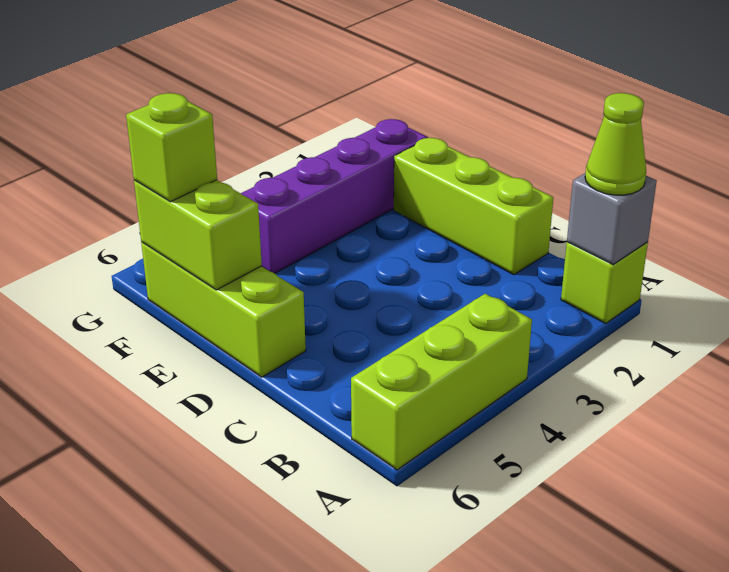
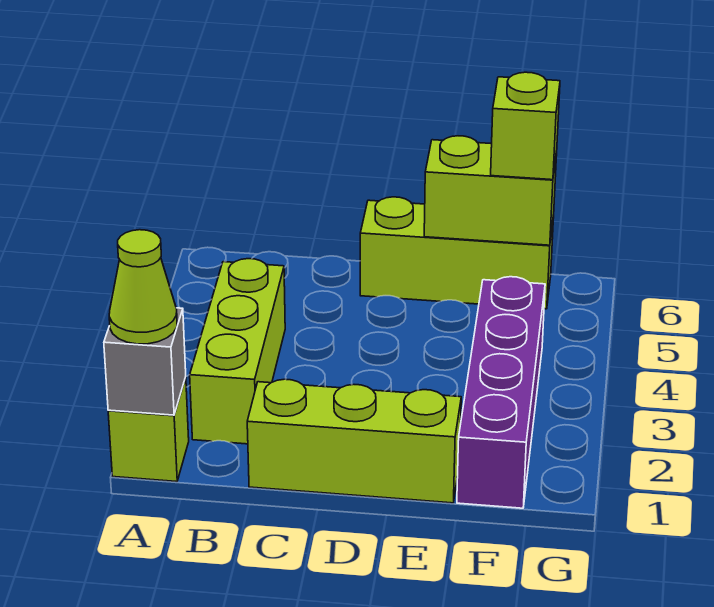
lime brick A4:A6 level 1 -> lime brick B2:B4 level 1

